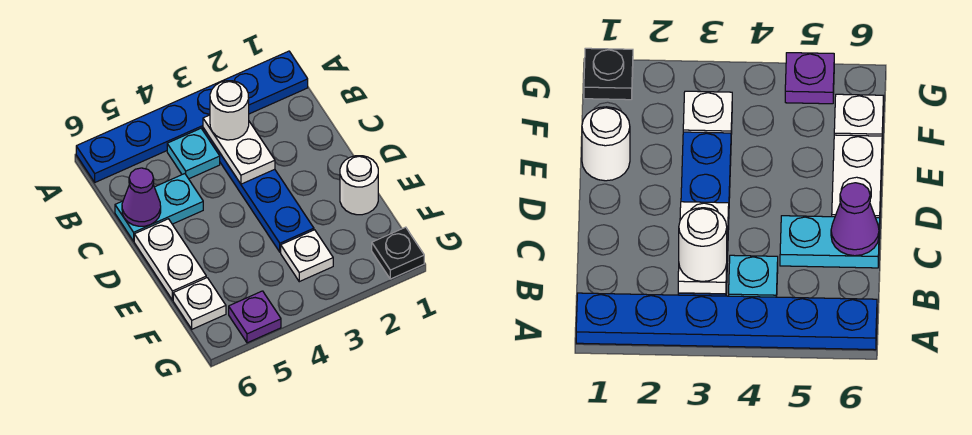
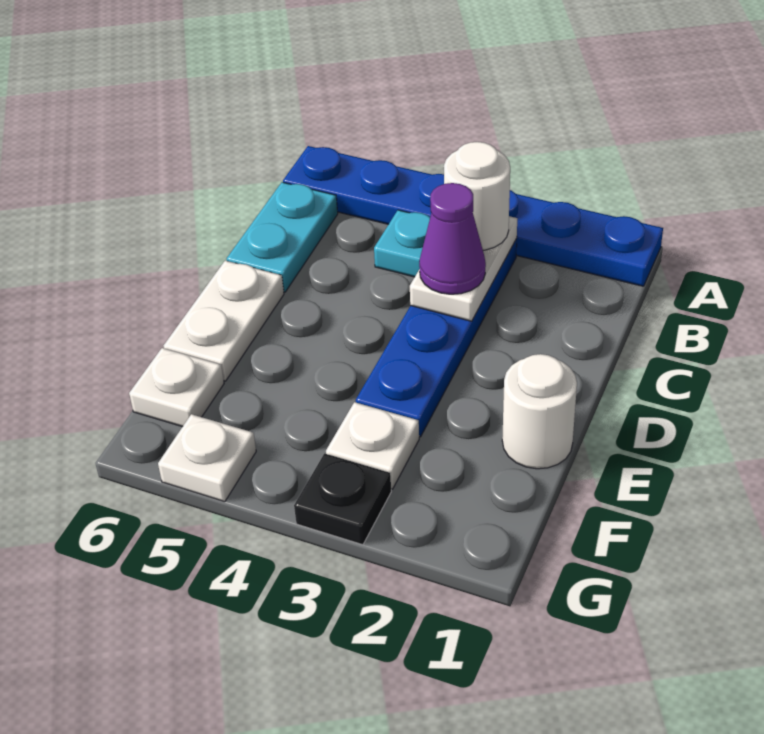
cyan plate C5:C6 level 1 -> cyan plate B6:C6 level 1
purple cone C6 level 2 -> purple cone C3 level 3
black plate G1 level 1 -> black plate G3 level 1
purple plate G5 level 1 -> white plate G5 level 1

